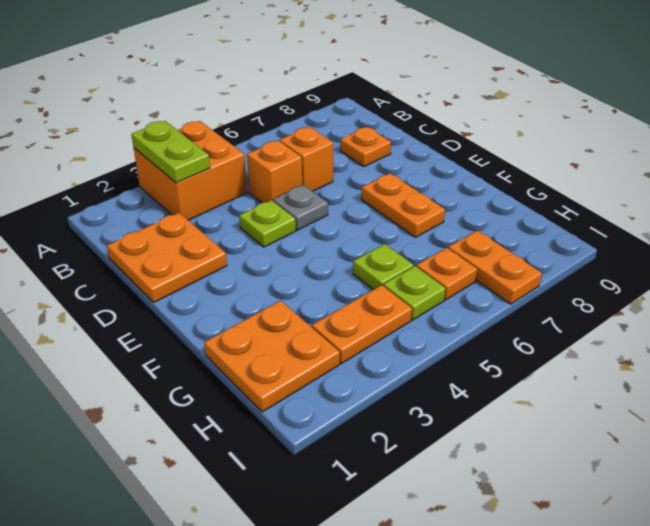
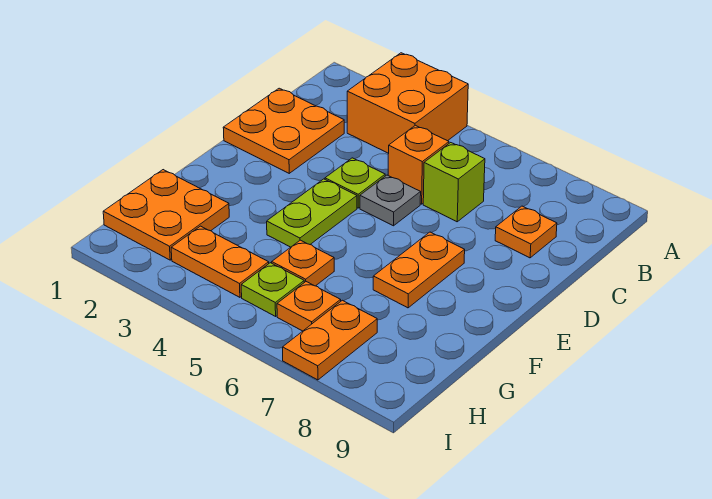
lime plate A3:B3 level 2 -> lime plate E4:F4 level 1
orange brick C6 level 1 -> lime brick C6 level 1
lime plate G5 level 1 -> orange plate G5 level 1

